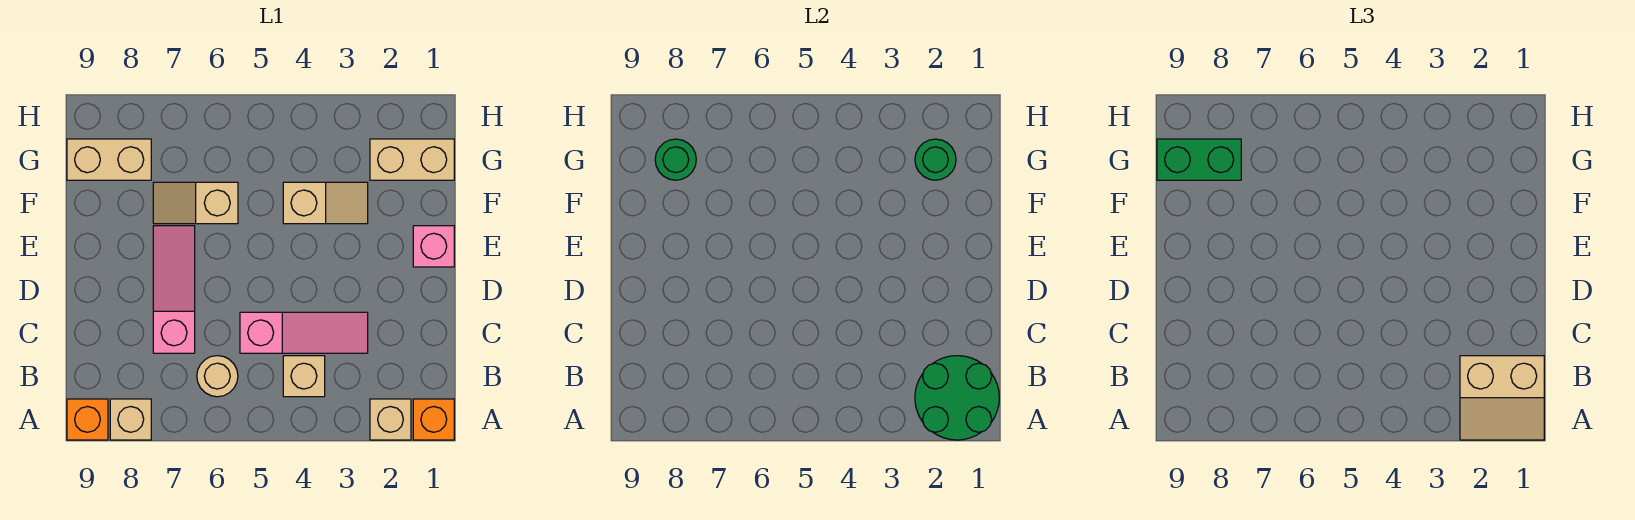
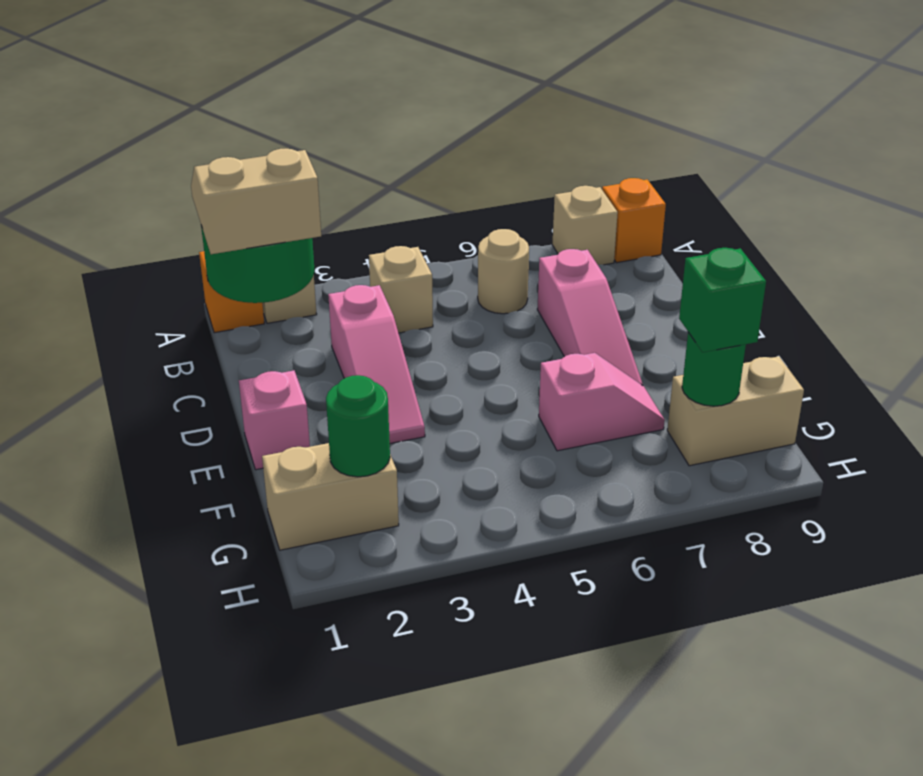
pink slope C3:C5 level 1 top 5 -> pink slope C3:E3 level 1 top C
tan slope F3:F4 level 1 top 4 -> none
tan slope F6:F7 level 1 top 6 -> pink slope F6:F7 level 1 top 6
green brick G8:G9 level 3 -> green brick G8 level 3

